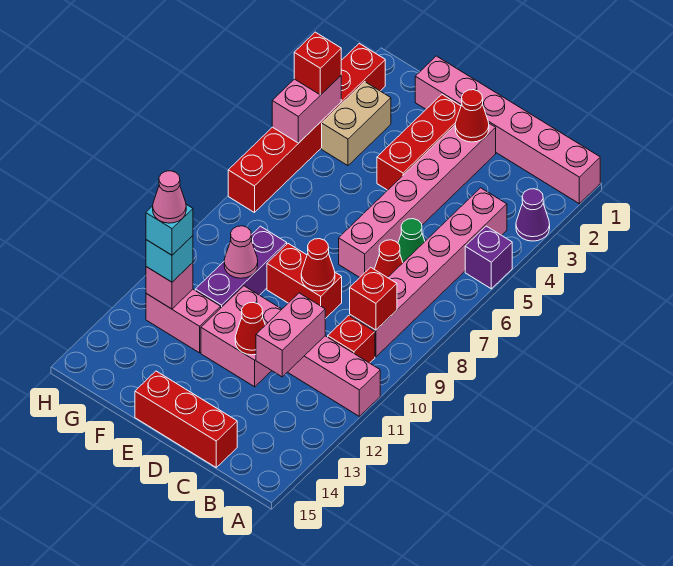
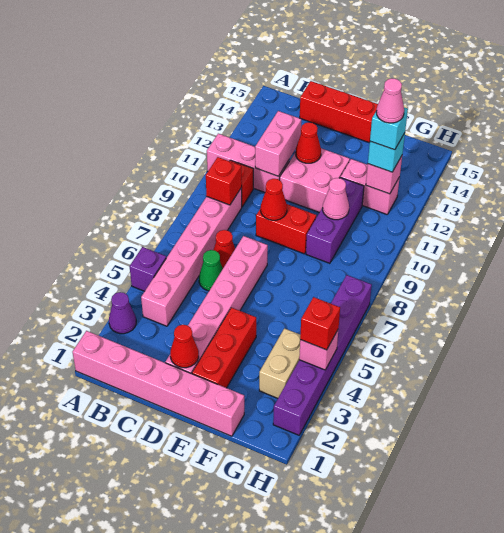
red brick H2:H7 level 1 -> purple brick H2:H7 level 1
pink brick H4:H5 level 2 -> pink brick H4 level 2

